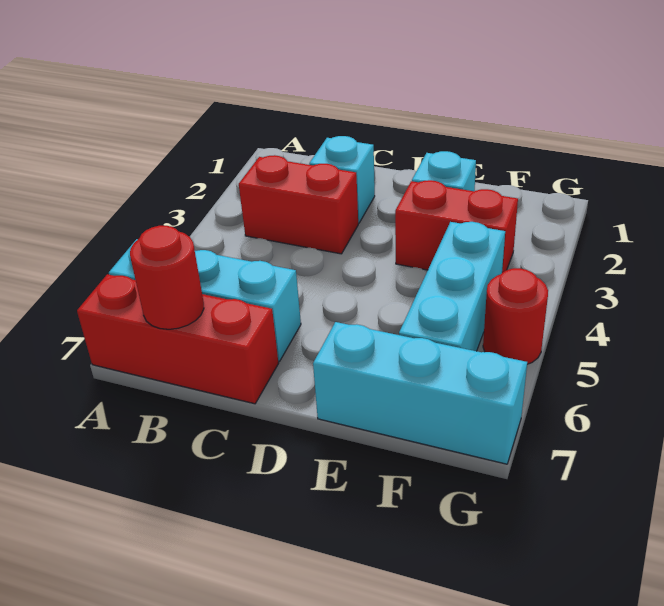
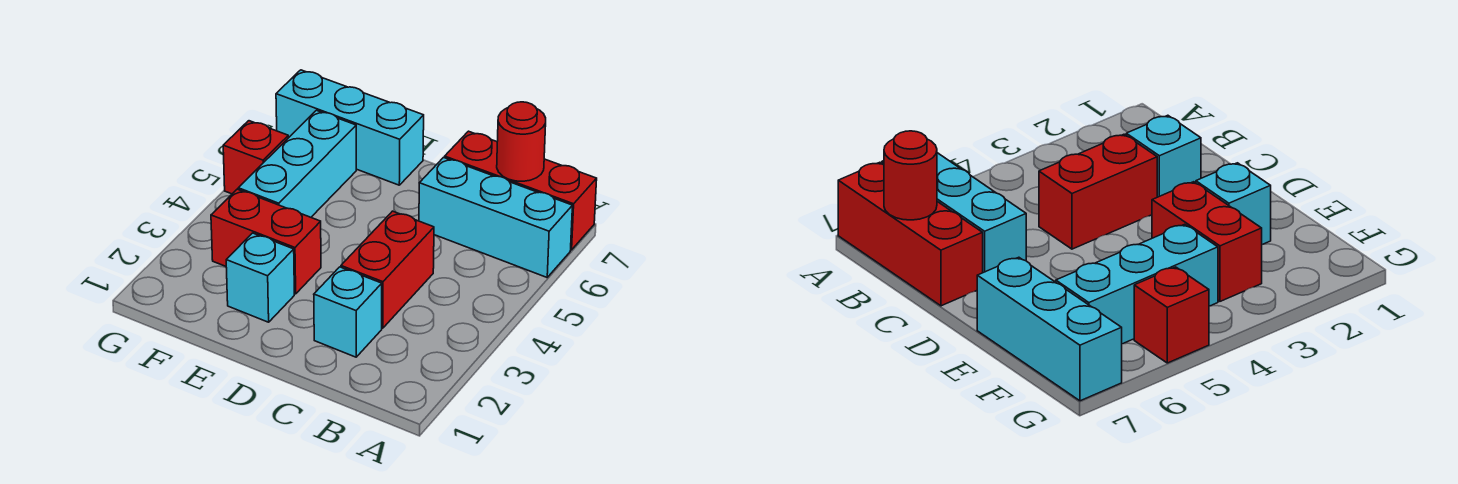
red brick B3:C3 level 1 -> red brick C3:C4 level 1
red round brick G5 level 1 -> red brick G5 level 1

